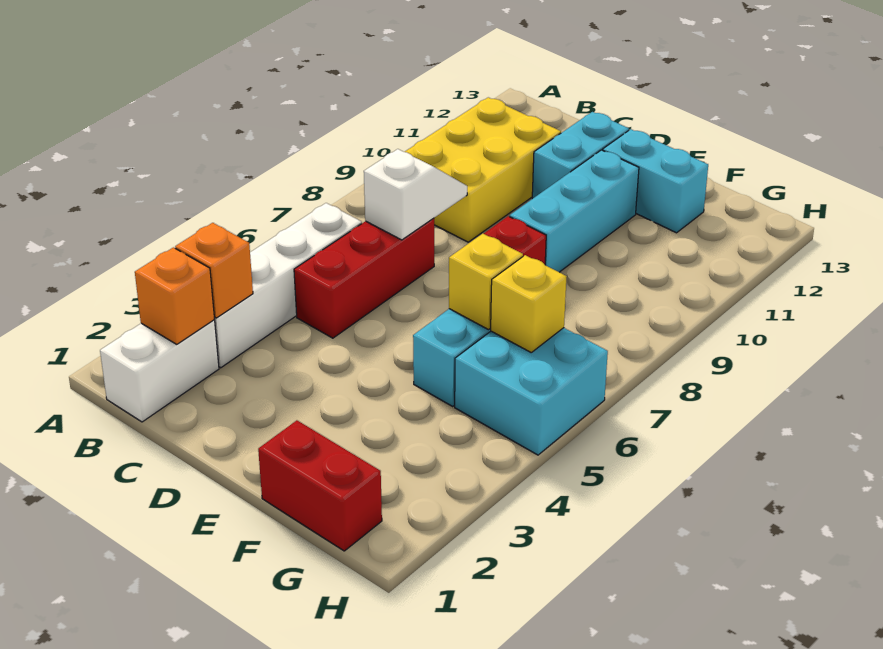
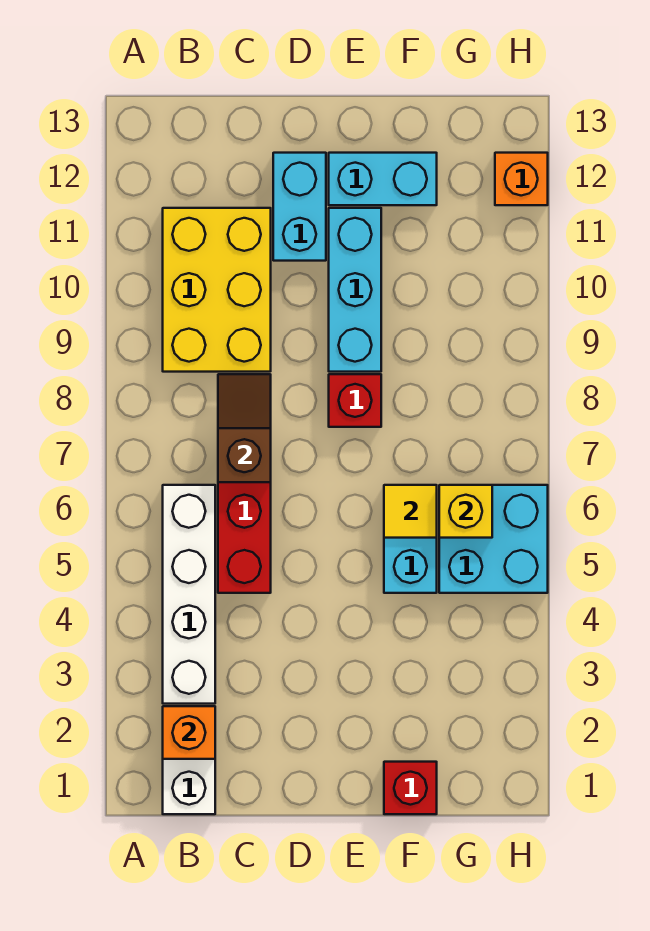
orange brick B3 level 2 -> orange brick H12 level 1
white slope C7:C8 level 2 top 7 -> brown slope C7:C8 level 2 top 7
red brick F1:G1 level 1 -> red brick F1 level 1
yellow brick F6 level 2 -> yellow tile F6 level 2

